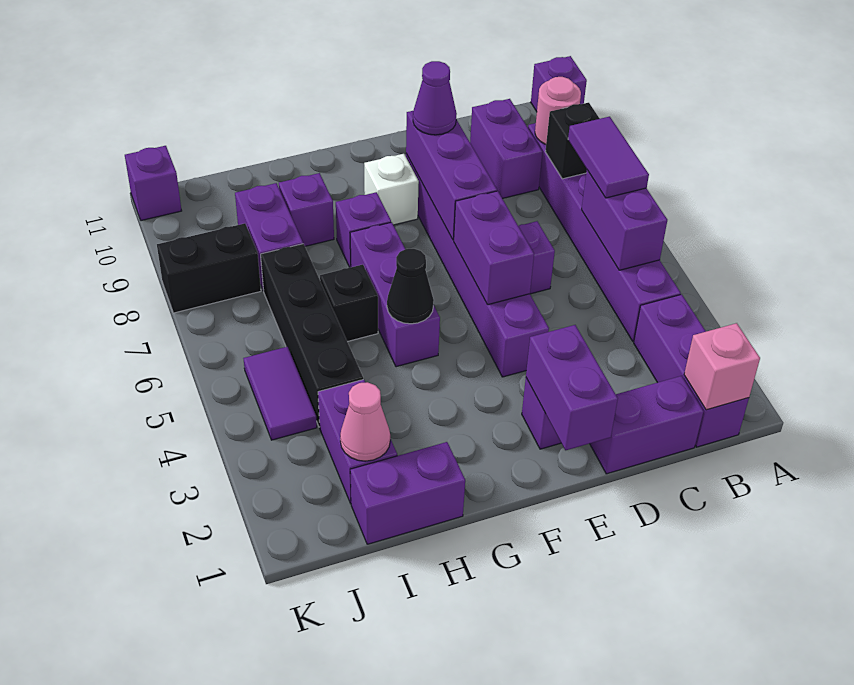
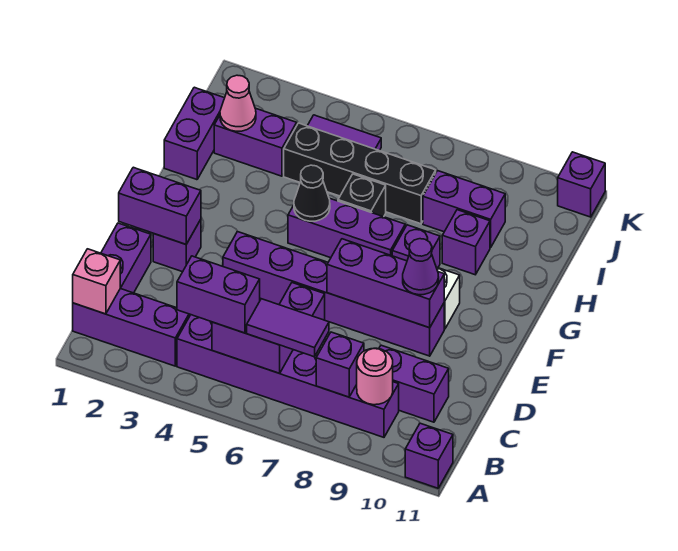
black brick B8 level 2 -> purple brick B8 level 2
purple brick E5:E6 level 2 -> purple brick B4:B5 level 3
black brick J8:K8 level 1 -> none

